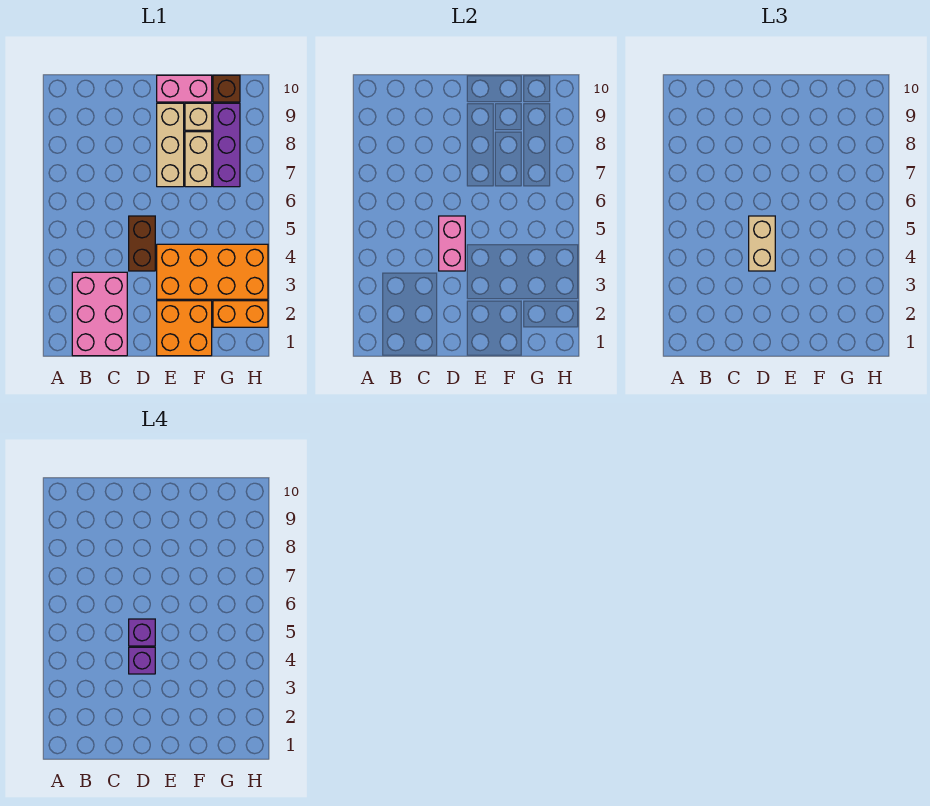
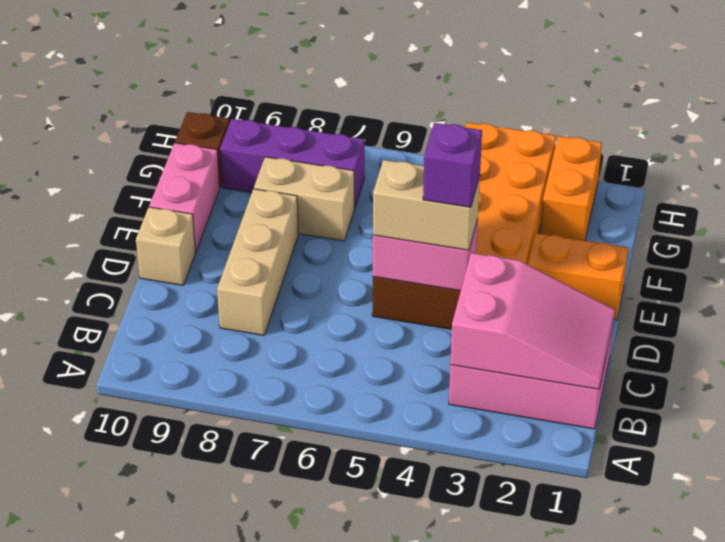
none -> pink slope B1:C3 level 2 top 3
purple brick D5 level 4 -> none
orange brick E1:F2 level 1 -> orange brick E1:E2 level 1
tan brick E7:E9 level 1 -> tan brick C8:E8 level 1
tan brick F9 level 1 -> tan brick D10 level 1

